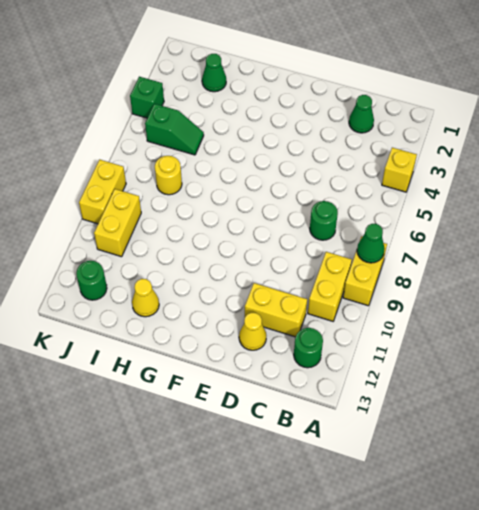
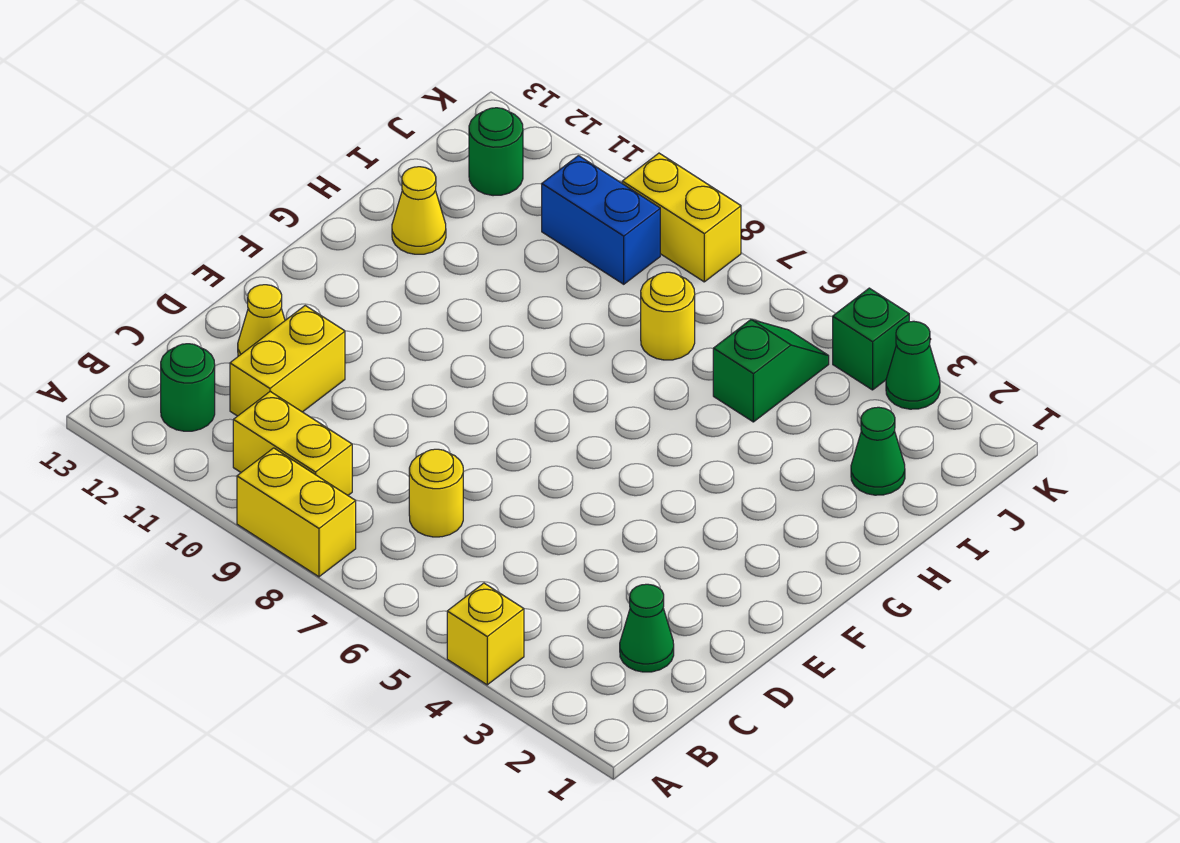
green cone A8 level 2 -> green cone K3 level 1
green round brick C7 level 1 -> yellow round brick C7 level 1
green slope I5:J5 level 1 top J -> green slope I5:J5 level 1 top I
yellow brick J9:J10 level 1 -> blue brick J9:J10 level 1

